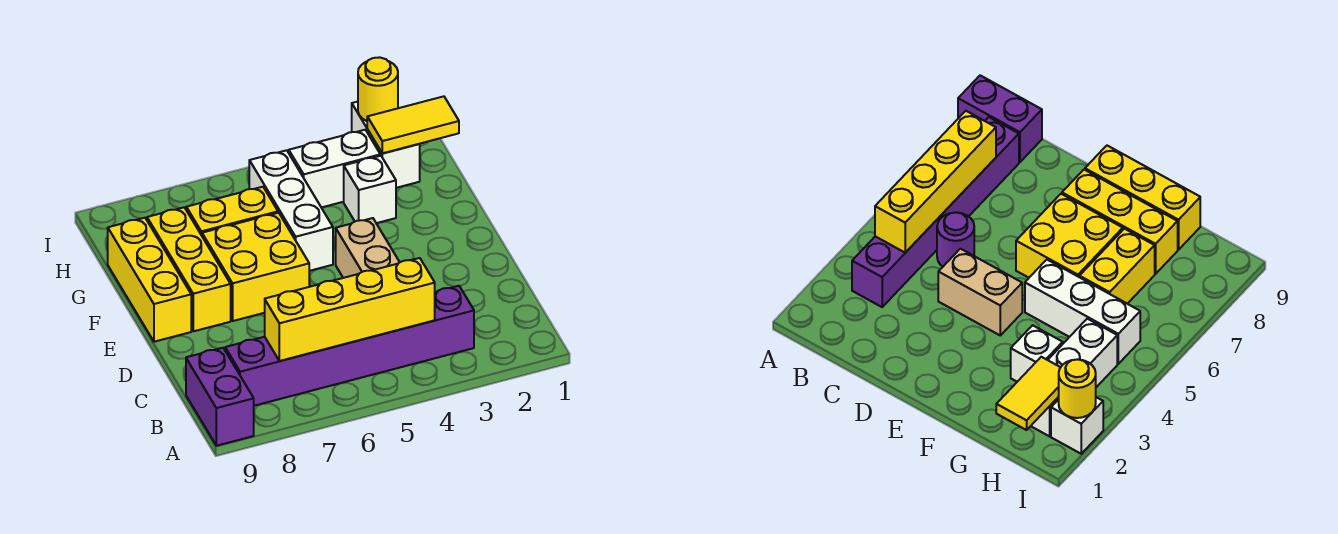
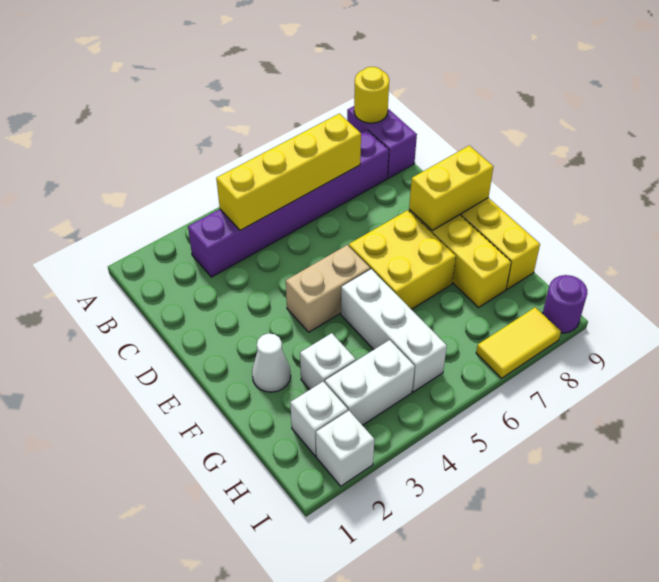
purple round brick C5 level 1 -> purple round brick I9 level 1
tan brick D4:E4 level 1 -> tan brick E4:E5 level 1
none -> white cone F2 level 1
yellow brick G6:G7 level 1 -> yellow brick E8:E9 level 2
yellow tile H1:H2 level 2 -> yellow tile I7:I8 level 1
yellow round brick I2 level 2 -> yellow round brick A9 level 2

